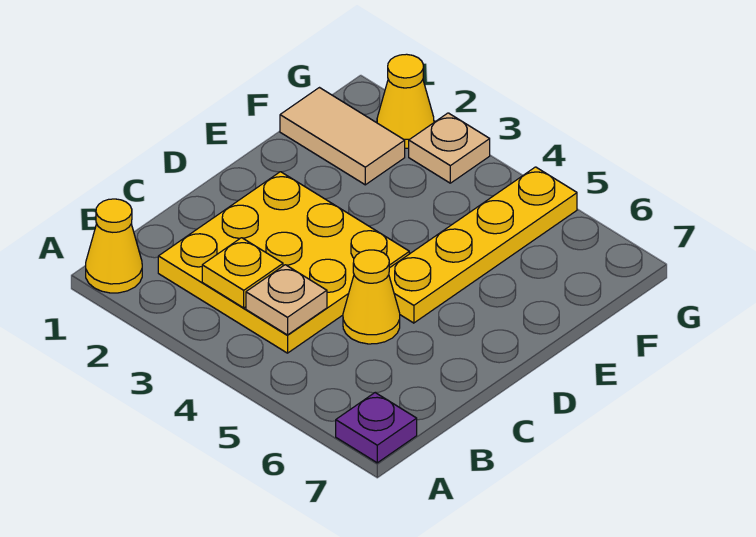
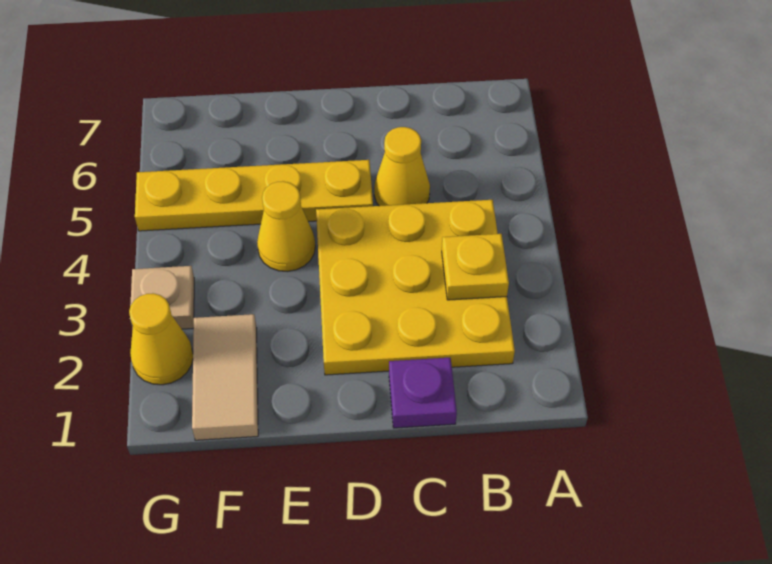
yellow cone A1 level 1 -> yellow cone E4 level 1
purple plate A7 level 1 -> purple plate C1 level 1
tan plate B4 level 2 -> none

